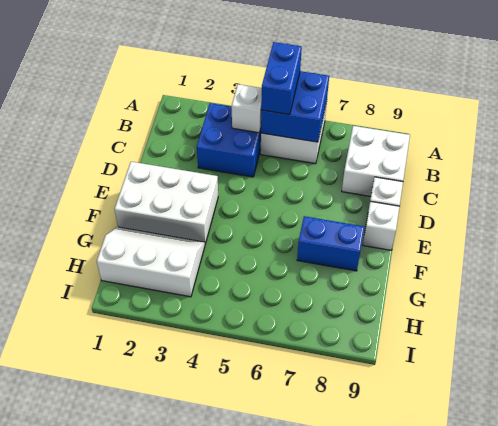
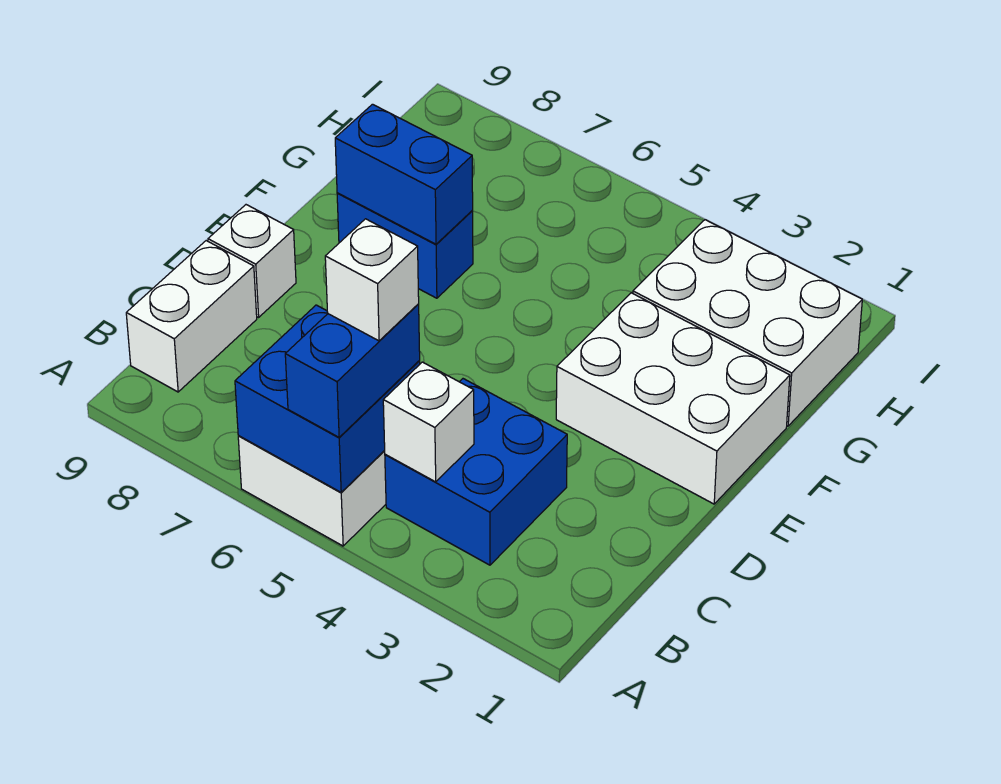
white brick B8:C9 level 1 -> white brick B9:C9 level 1
white brick E9 level 1 -> white brick B5 level 4
none -> blue brick F7:F8 level 2
white slope G1:H3 level 1 top H -> white brick G1:H3 level 1

